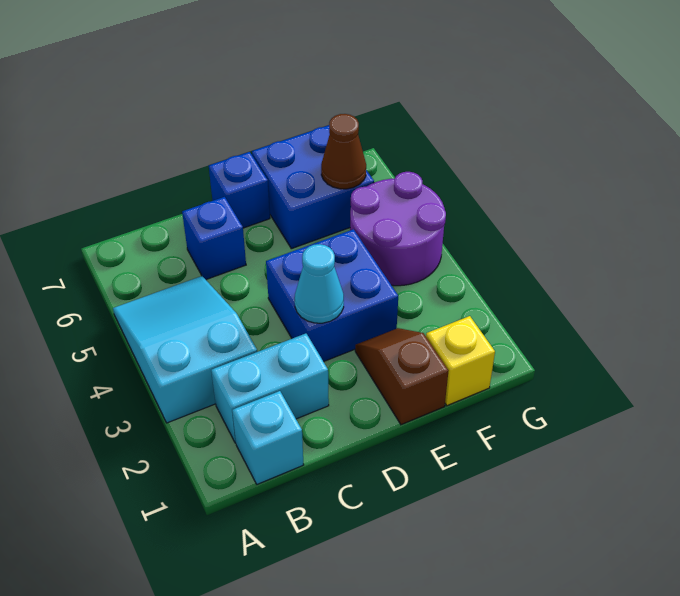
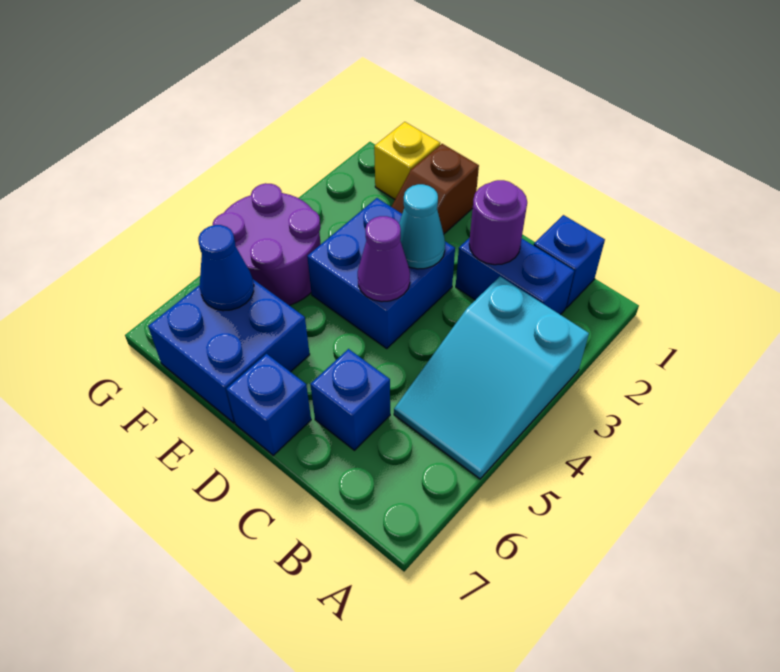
cyan brick B1 level 1 -> blue brick B1 level 1
cyan brick B2:C2 level 1 -> blue brick B2:C2 level 1
none -> purple round brick C2 level 2
none -> purple cone D4 level 2
brown cone F6 level 2 -> blue cone F6 level 2

